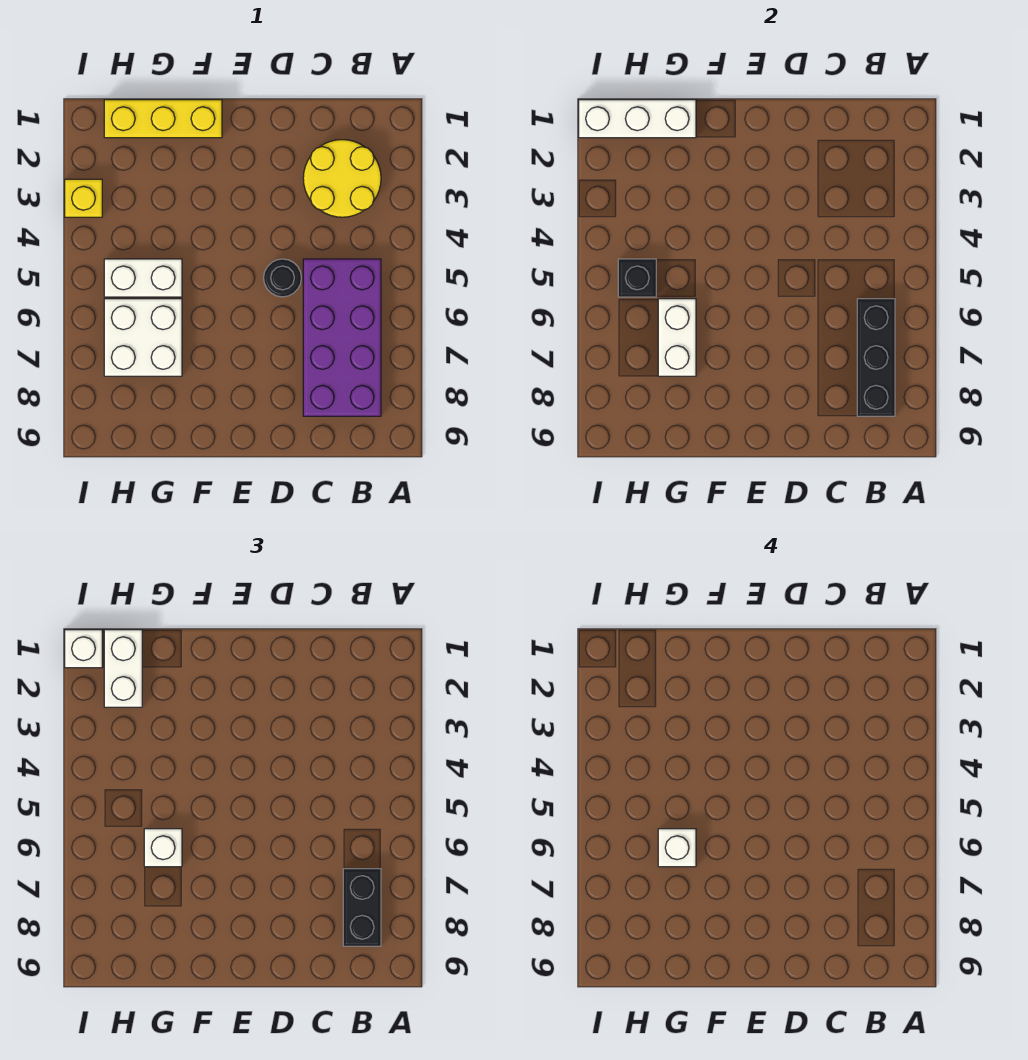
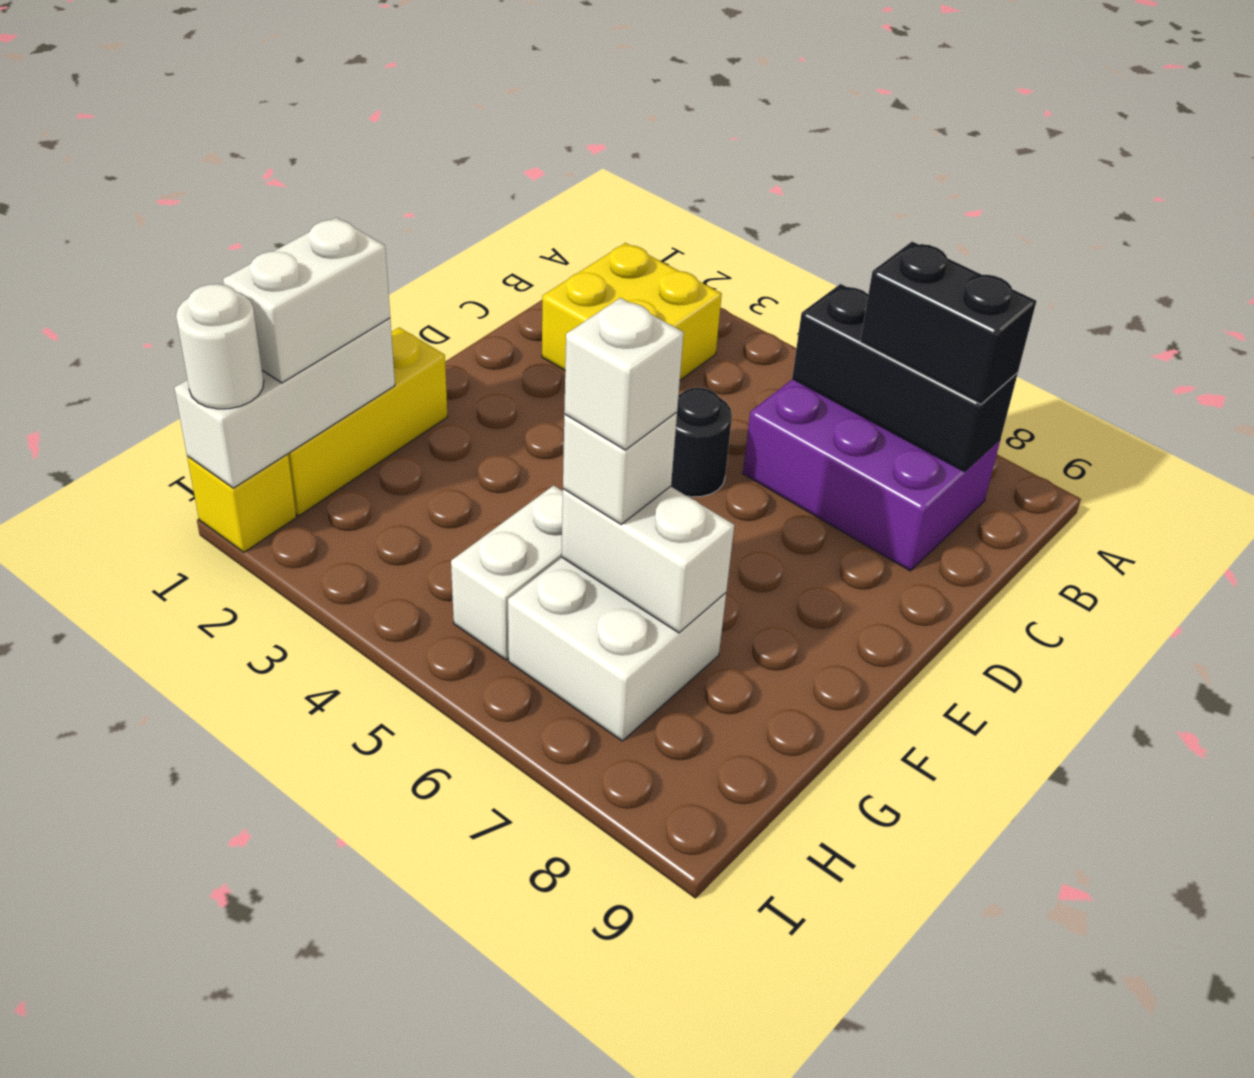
yellow round brick B2:C3 level 1 -> yellow brick B2:C3 level 1
purple brick B5:C8 level 1 -> purple brick B6:C8 level 1
white brick H1:H2 level 3 -> white brick G1:H1 level 3
black brick H5 level 2 -> none
white brick I1 level 3 -> white round brick I1 level 3
yellow brick I3 level 1 -> yellow brick I1 level 1

